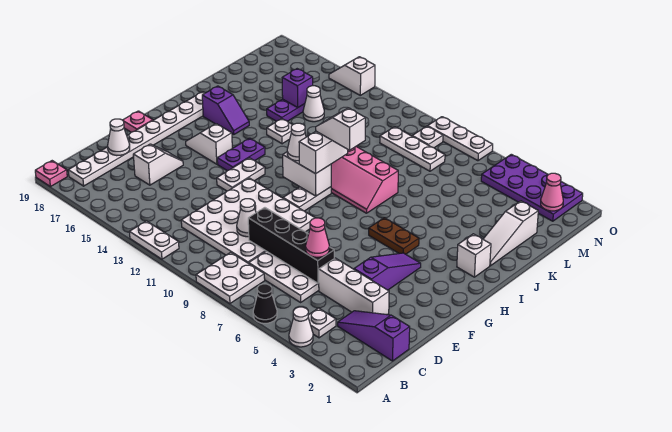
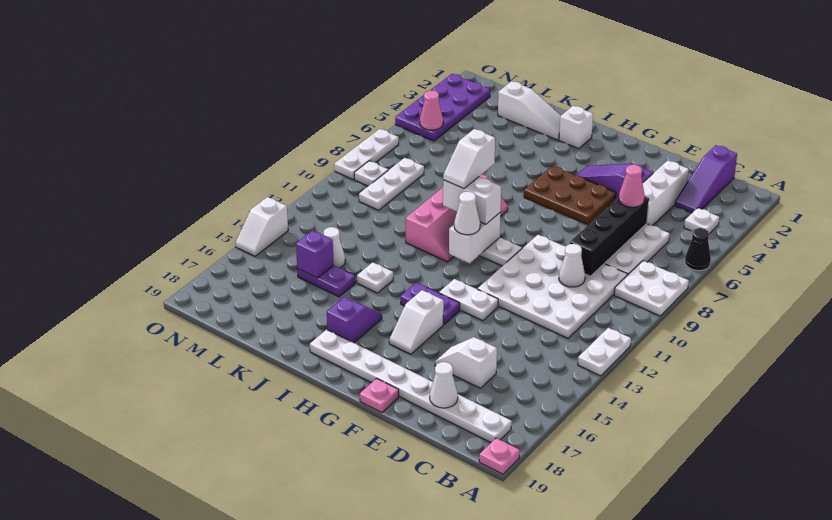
white cone A4 level 1 -> none
brown plate H5:H6 level 1 -> brown plate F5:H6 level 1
pink cone N2 level 2 -> pink cone N5 level 2

